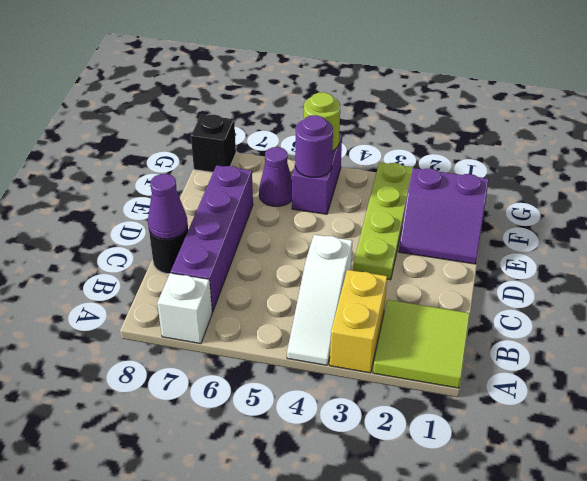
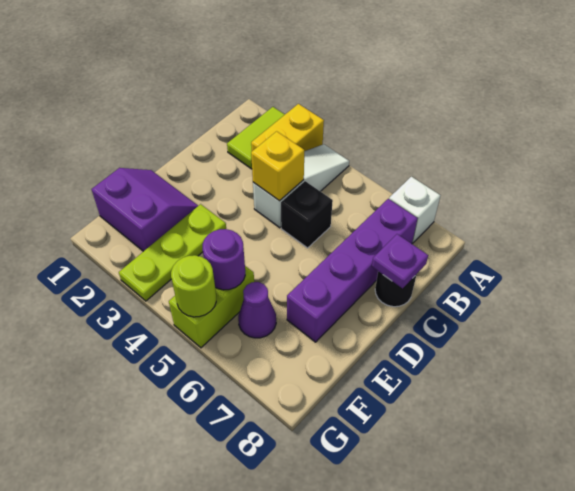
lime tile A1:B2 level 1 -> lime tile A2:B2 level 1
none -> yellow brick C4 level 2
purple cone C8 level 2 -> purple plate C8 level 2
lime plate D3:G3 level 1 -> lime plate E3:G3 level 1
purple brick F5:G5 level 1 -> lime brick F5:G5 level 1
black brick G8 level 1 -> black brick C5 level 1

